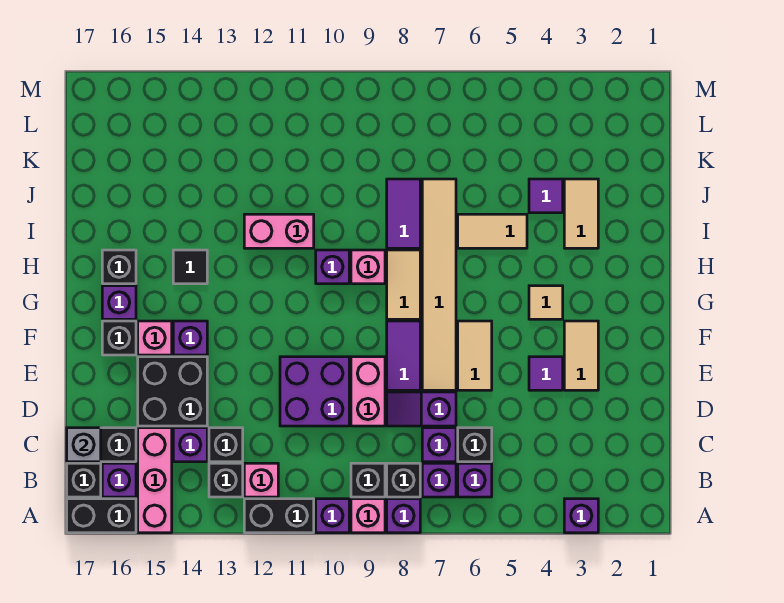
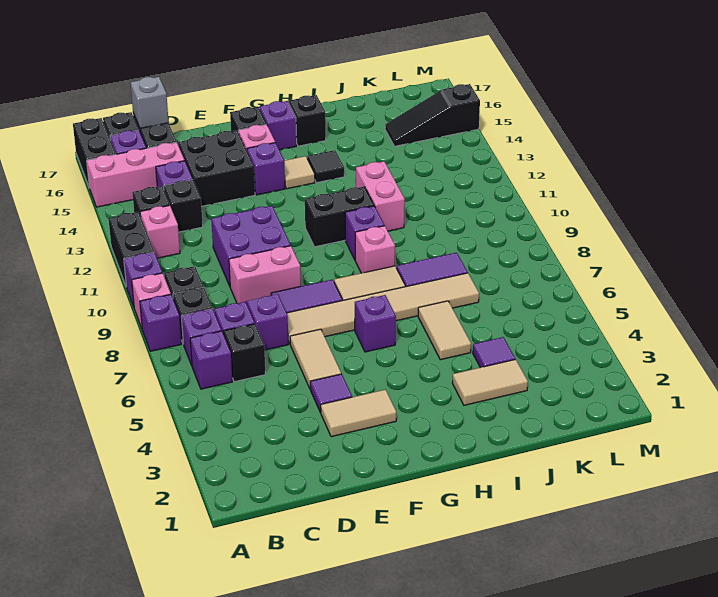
purple brick A3 level 1 -> purple brick G6 level 1
tan tile E6:F6 level 1 -> tan tile E5:E6 level 1
tan tile G4 level 1 -> tan tile G14 level 1
none -> black brick G11:H11 level 1
none -> black slope K15:M15 level 1 top M

